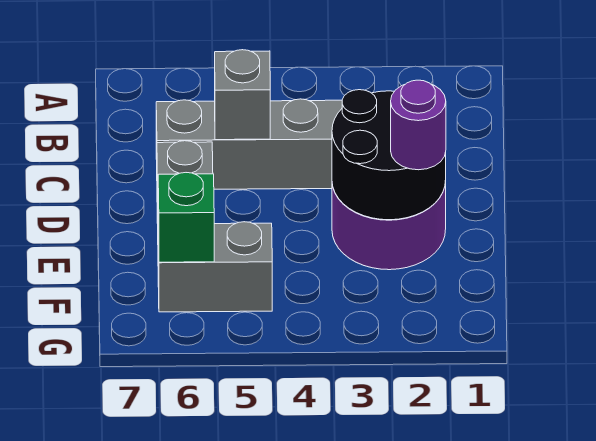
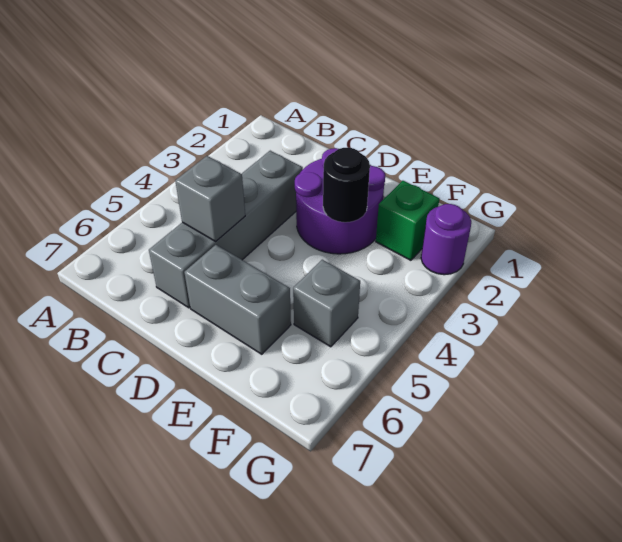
black round brick D2:E3 level 2 -> black round brick E3 level 2
purple round brick E2 level 3 -> purple round brick G2 level 1
grey brick F5:F6 level 1 -> grey brick F5 level 1
green brick F6 level 2 -> green brick F2 level 1

